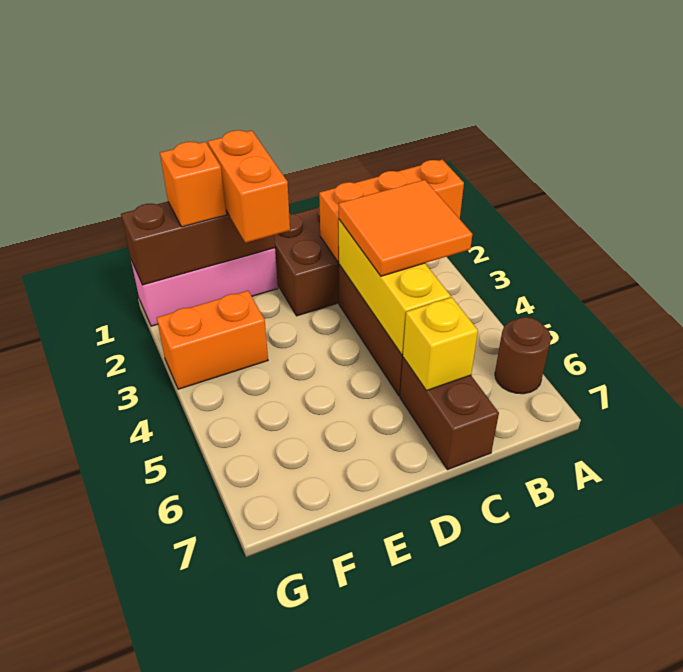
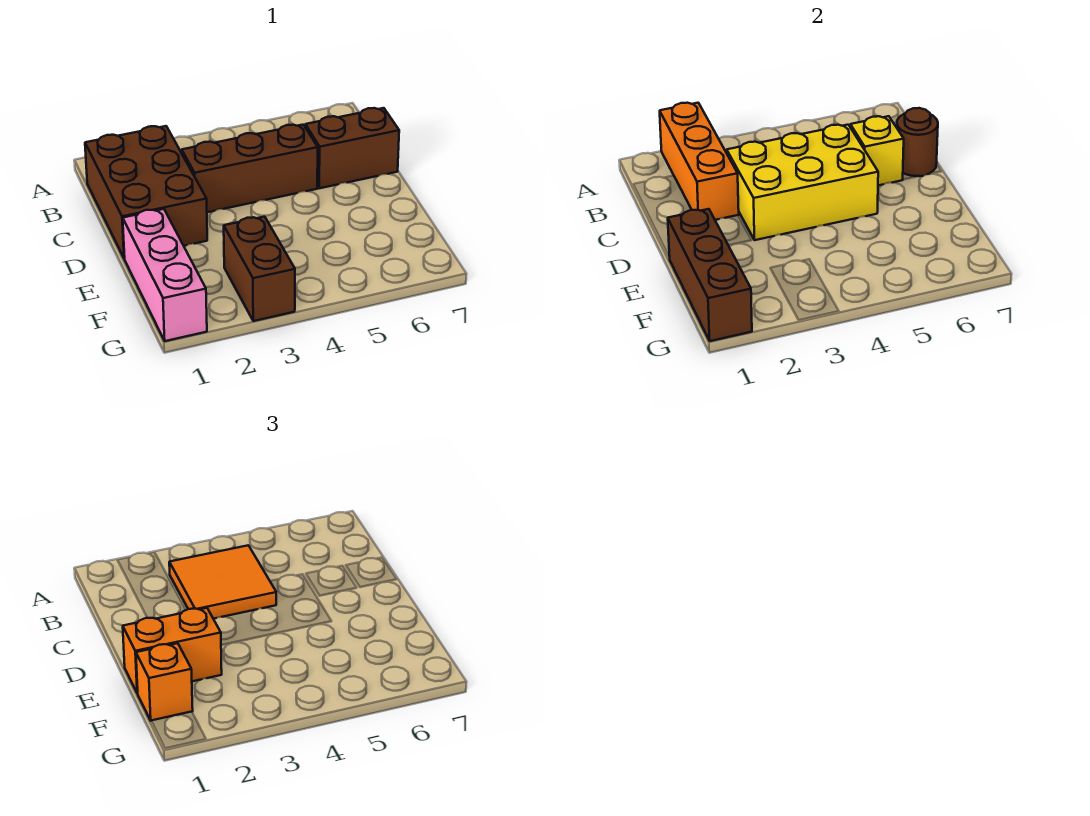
brown round brick A6 level 1 -> brown round brick C7 level 2
yellow brick C3:C5 level 2 -> yellow brick C3:D5 level 2
orange brick F3:G3 level 1 -> brown brick F3:G3 level 1

